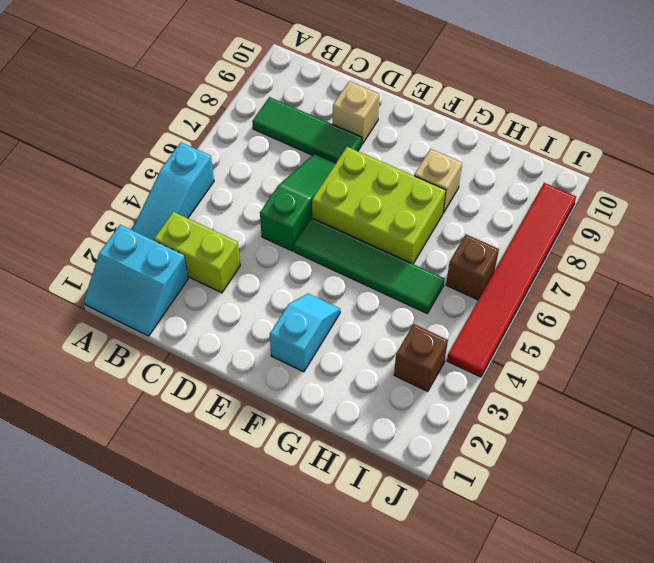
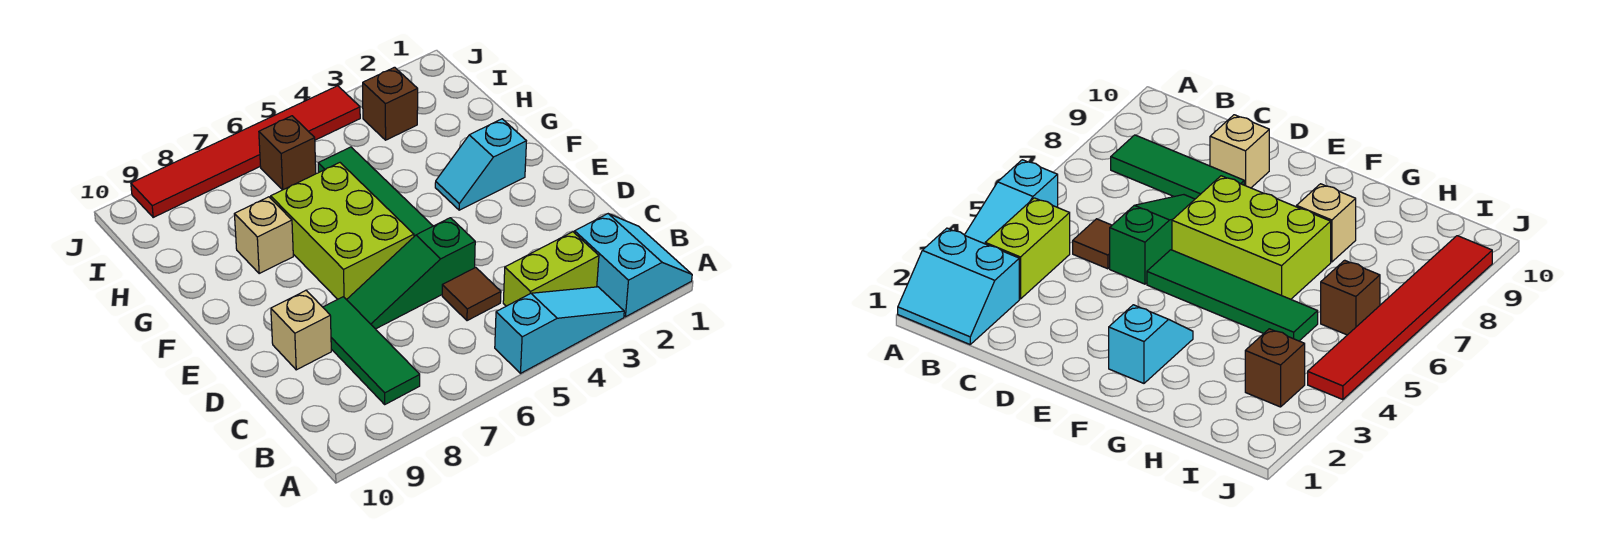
lime brick B3:C3 level 1 -> lime brick B3:B4 level 1
none -> brown tile C5 level 1

